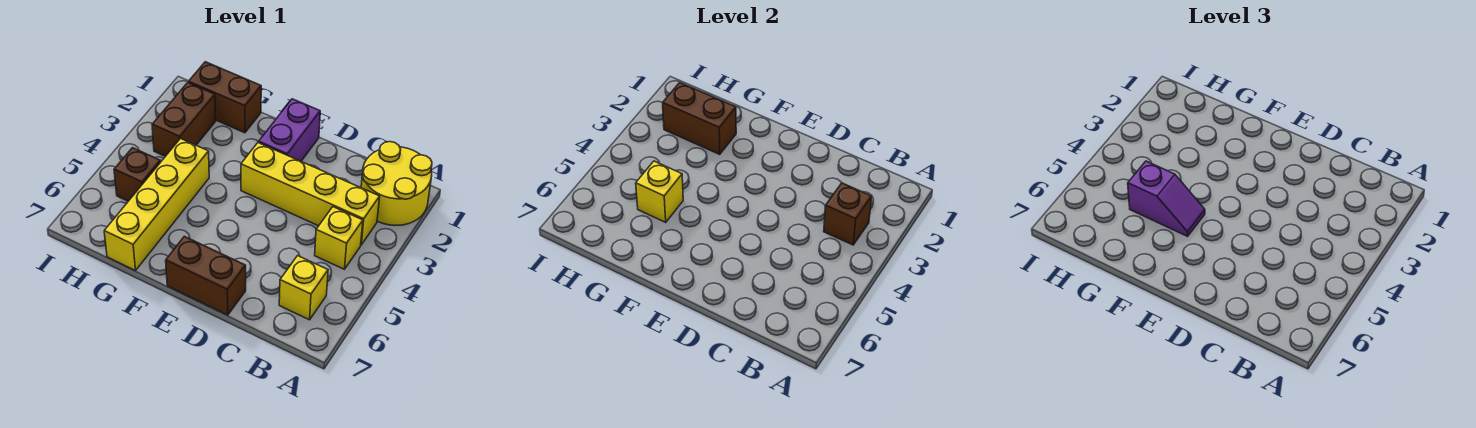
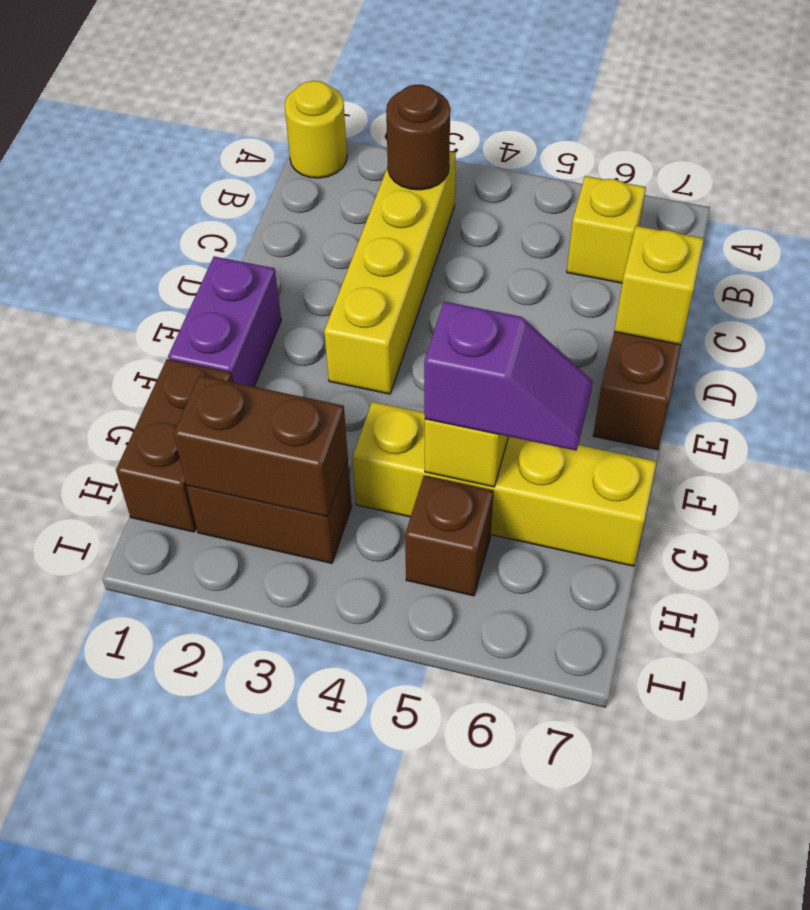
yellow round brick A1:B2 level 1 -> yellow round brick A1 level 1
brown brick B3 level 2 -> brown round brick B3 level 2
yellow brick B4 level 1 -> yellow brick D7 level 2
purple brick E1:E2 level 1 -> purple brick E1:F1 level 1
purple slope F5:G5 level 3 top G -> purple slope G5:G6 level 3 top 5
brown brick G2:H2 level 2 -> brown brick H2:H3 level 2

